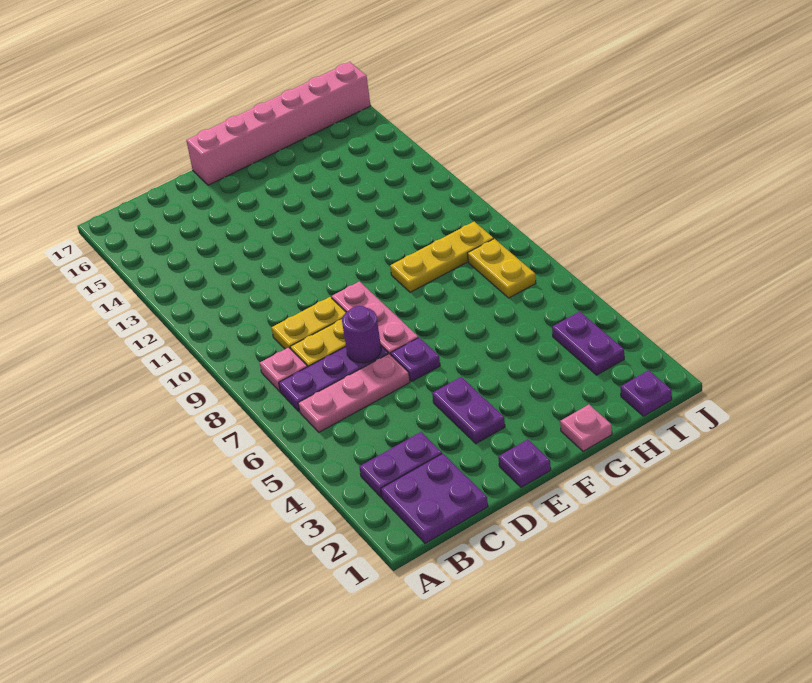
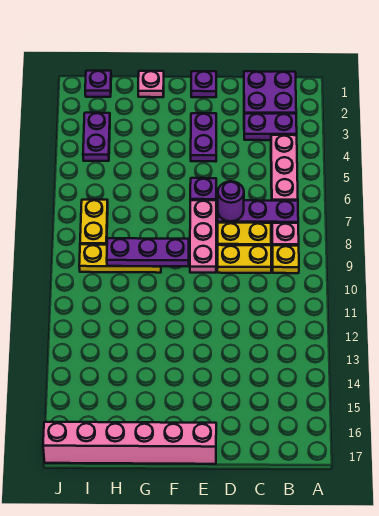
pink plate B6:D6 level 1 -> pink plate B4:B6 level 1
none -> yellow plate B9 level 1
none -> purple plate F9:H9 level 2

